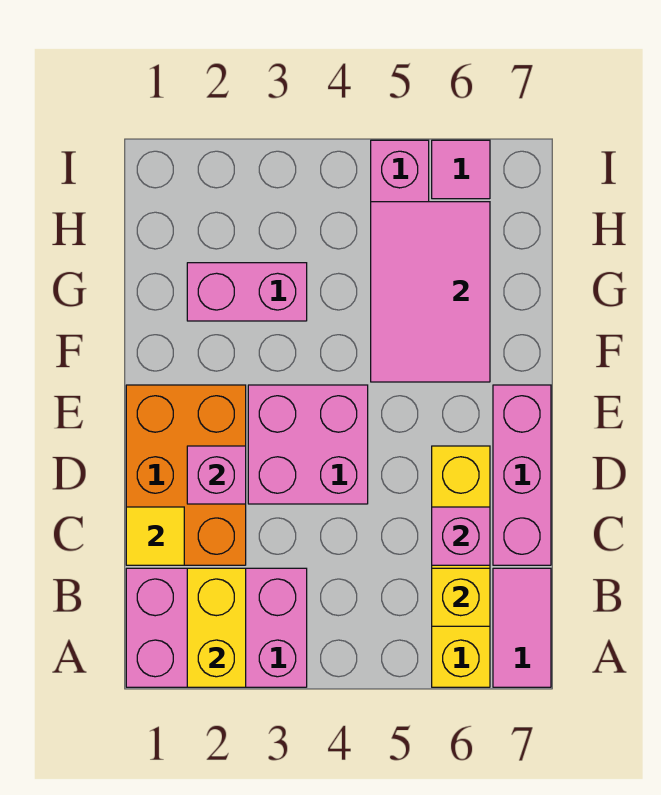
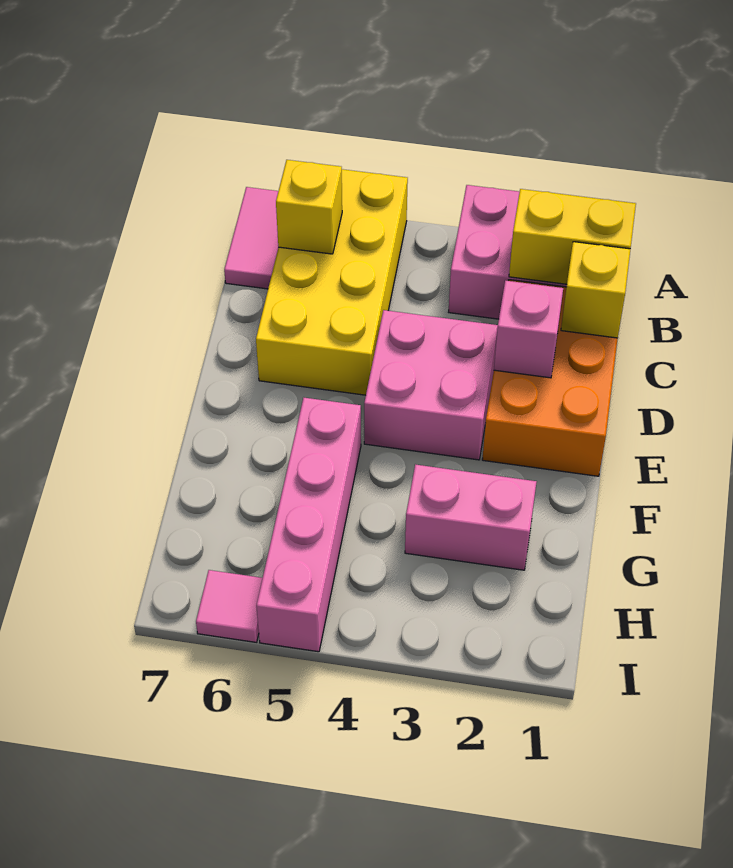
yellow brick A2:B2 level 2 -> yellow brick B1:B2 level 2
yellow brick A6:D6 level 1 -> yellow brick A5:D6 level 1
yellow tile C1 level 2 -> yellow brick C1 level 2
pink brick C6 level 2 -> none
pink brick C7:E7 level 1 -> none
pink tile F5:H6 level 2 -> none

